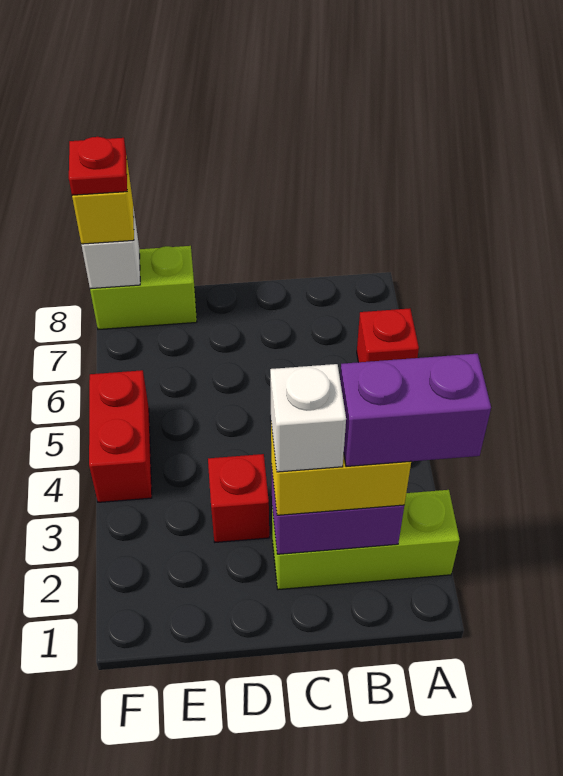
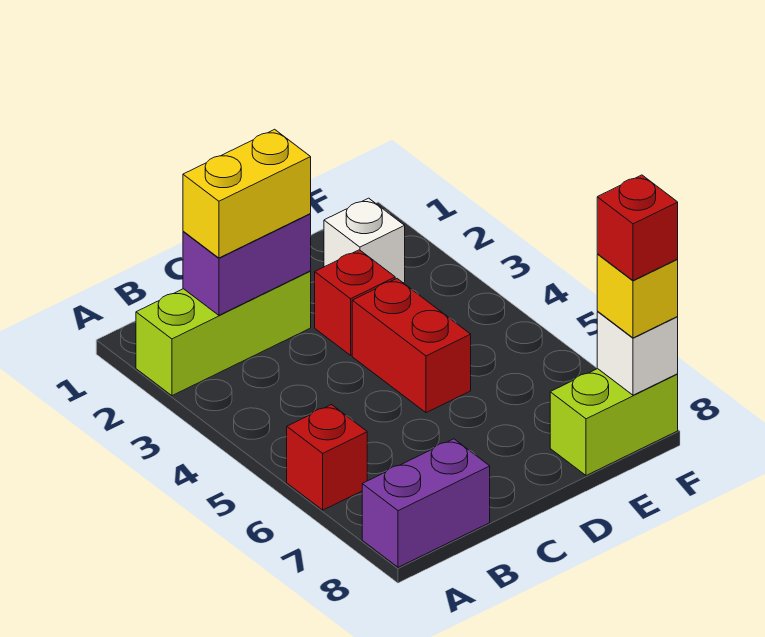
purple brick A2:B2 level 4 -> purple brick A8:B8 level 1
white brick C2 level 4 -> white brick E2 level 1
red brick F4:F5 level 1 -> red brick D4:D5 level 1
red plate F8 level 4 -> red brick F8 level 4

